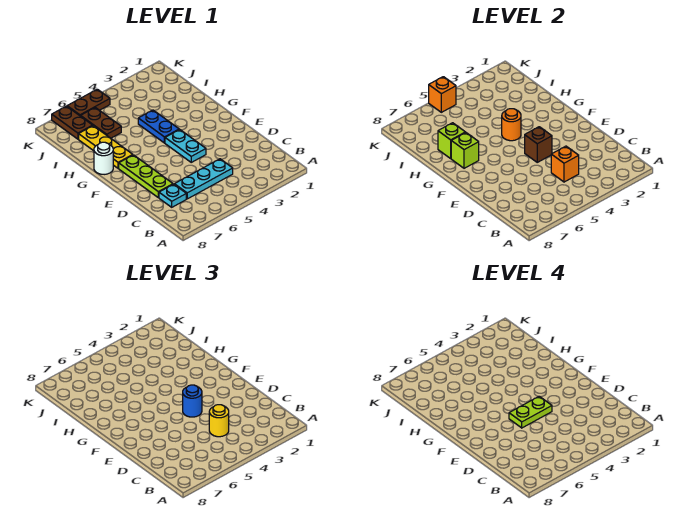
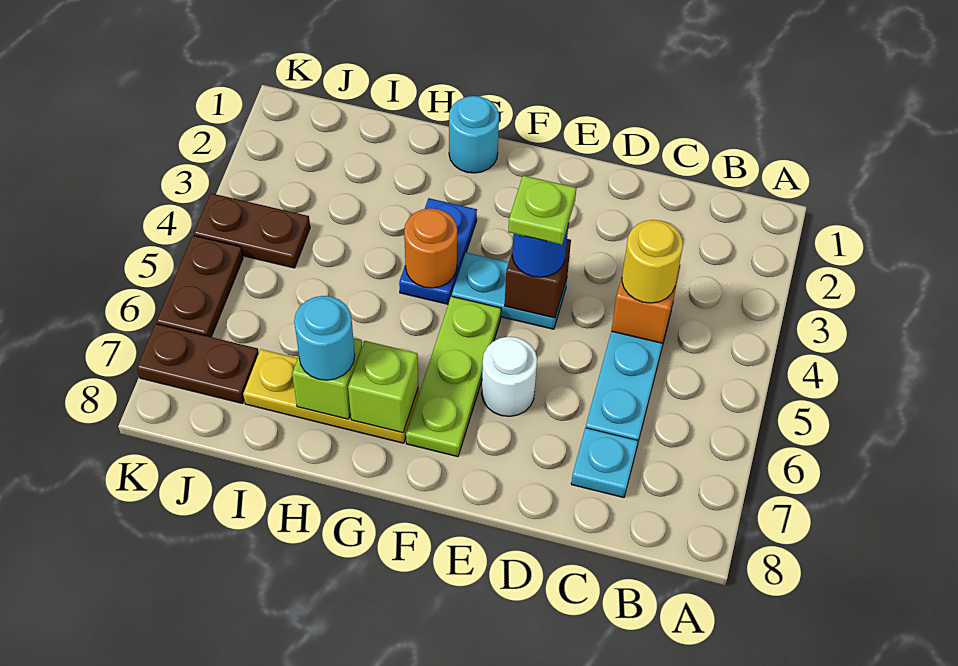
lime plate D7:F7 level 1 -> lime plate F5:F7 level 1
lime plate E4:E5 level 4 -> lime plate E4 level 4
none -> cyan round brick G1 level 1
blue plate G4:H4 level 1 -> blue plate G3:G4 level 1
white round brick G8 level 1 -> white round brick E6 level 1
none -> cyan round brick H7 level 3
brown plate I6:J6 level 1 -> brown plate J4:K4 level 1
orange brick K5 level 2 -> none

